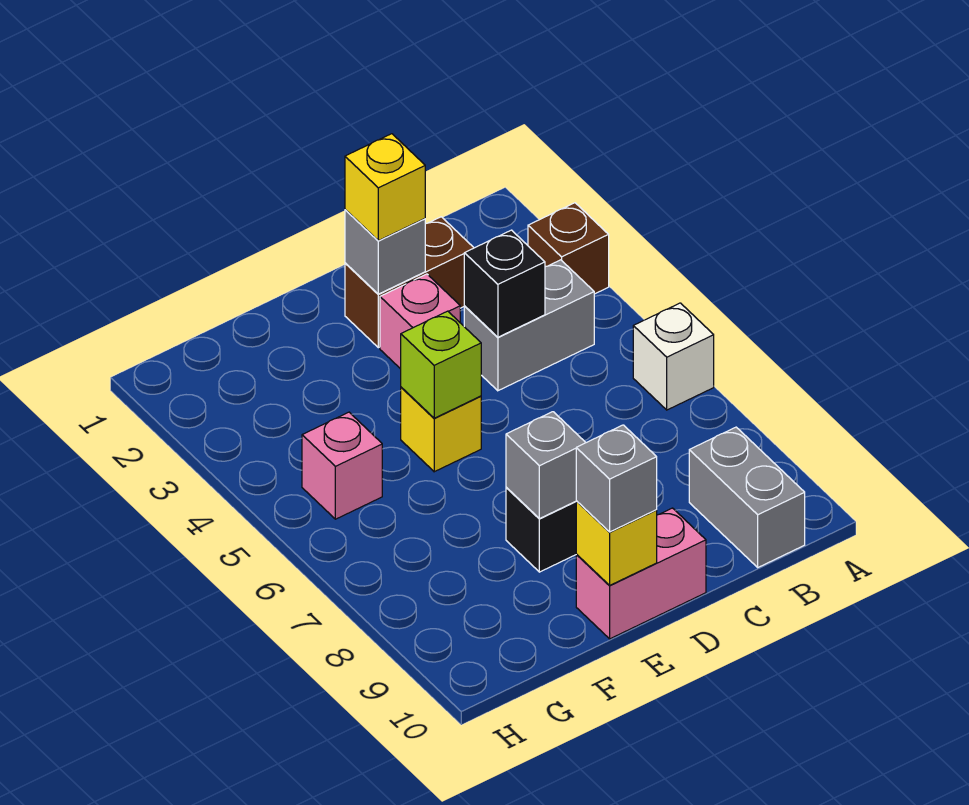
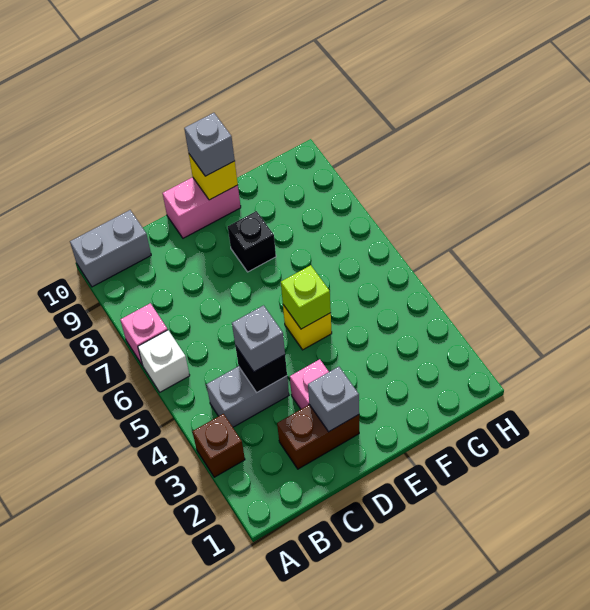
grey brick B9:B10 level 1 -> grey brick A10:B10 level 1
yellow brick D2 level 3 -> none
grey brick E8 level 2 -> grey brick C4 level 3
pink brick G5 level 1 -> pink brick A7 level 1

